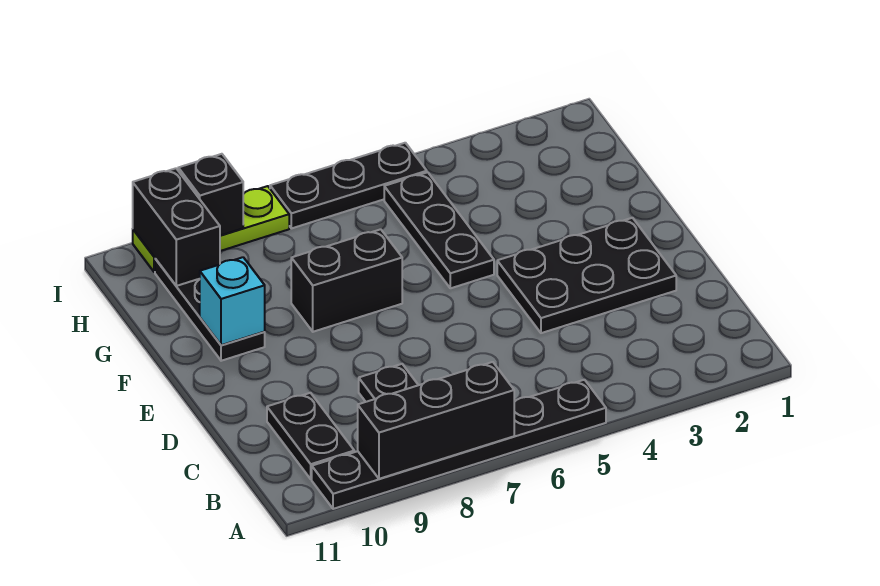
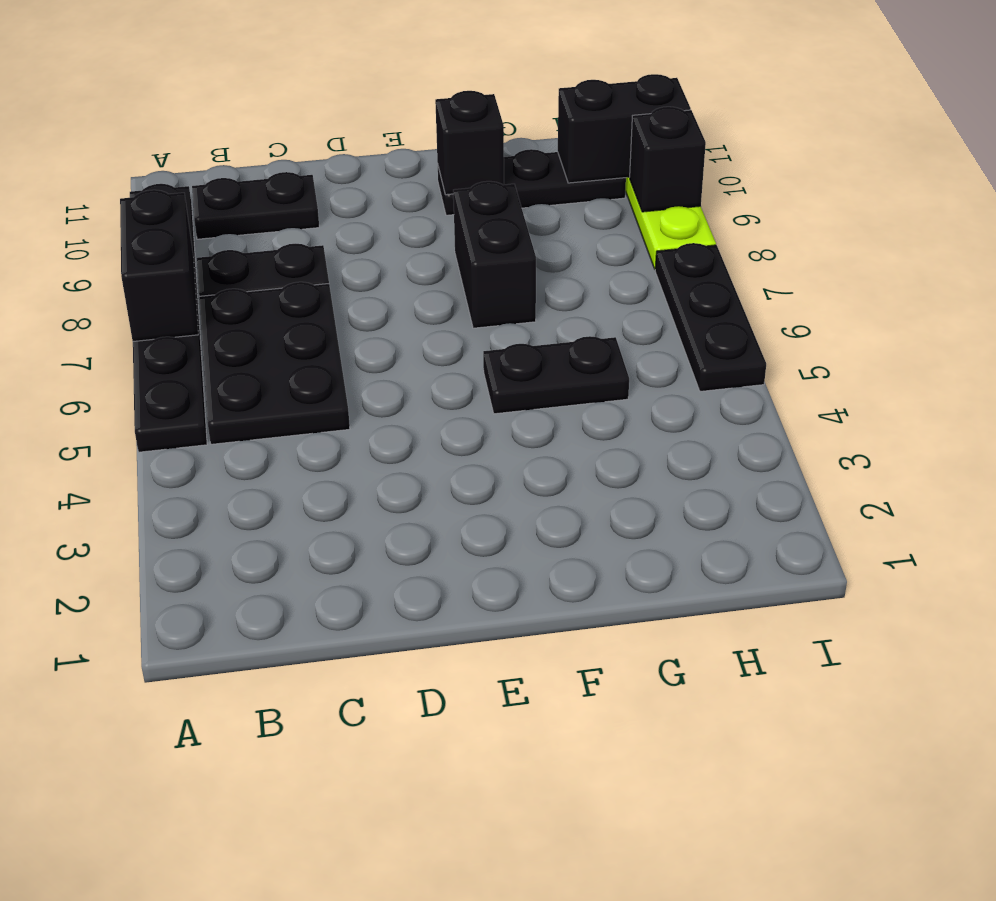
black brick A7:A9 level 2 -> black brick A7:A8 level 2
black plate D2:E4 level 1 -> black plate B5:C7 level 1
black plate F5:H5 level 1 -> black plate F5:G5 level 1
cyan brick F10 level 2 -> black brick F10 level 2

